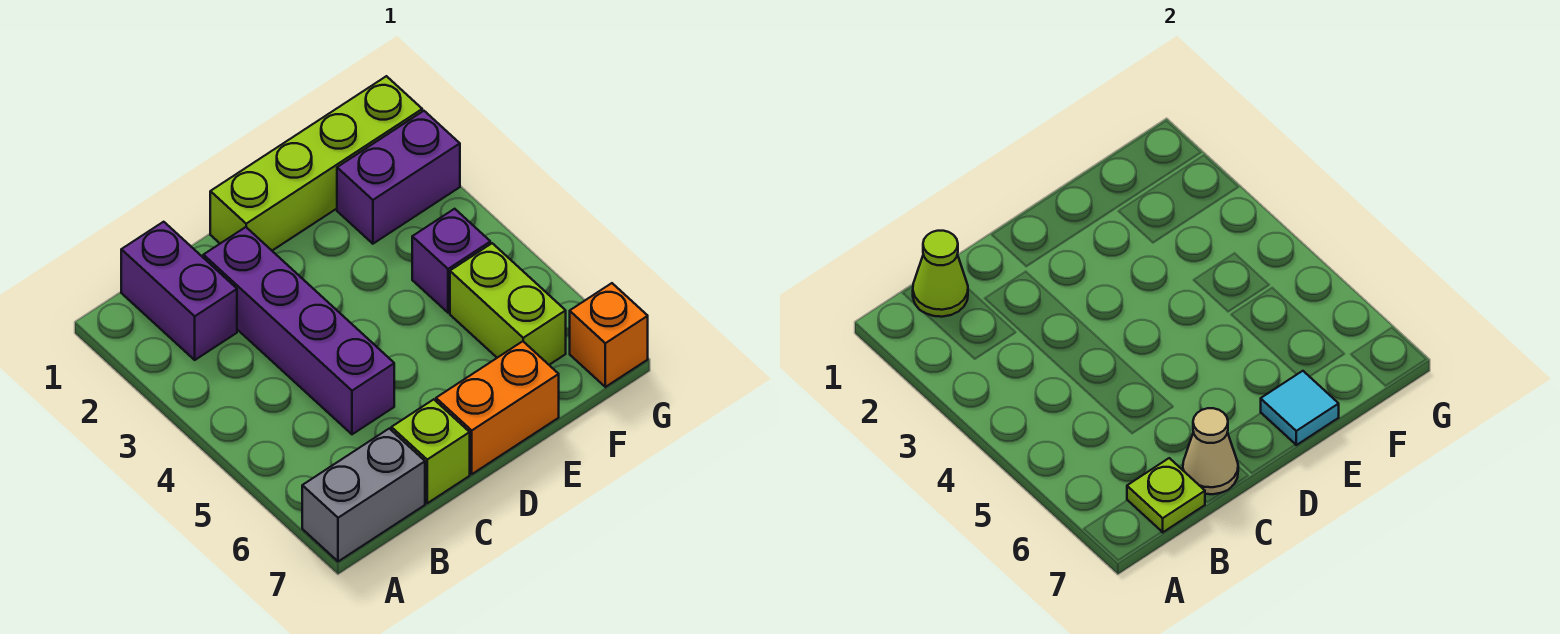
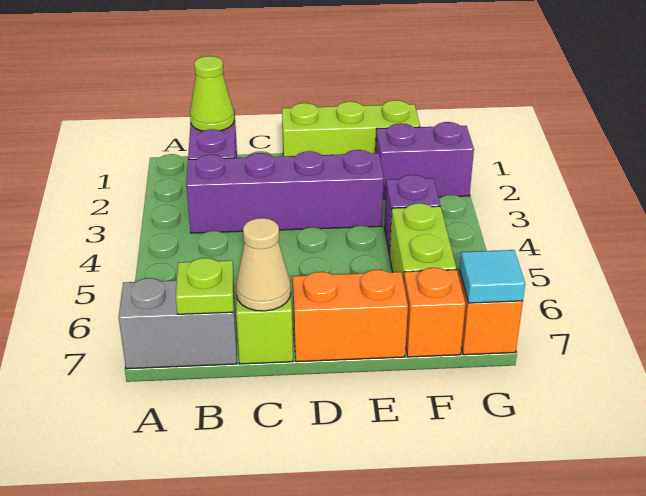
purple brick C2:C5 level 1 -> purple brick B3:E3 level 1
lime brick D1:G1 level 1 -> lime brick D1:F1 level 1
cyan tile E7 level 2 -> cyan tile G7 level 2
none -> orange brick F7 level 1

